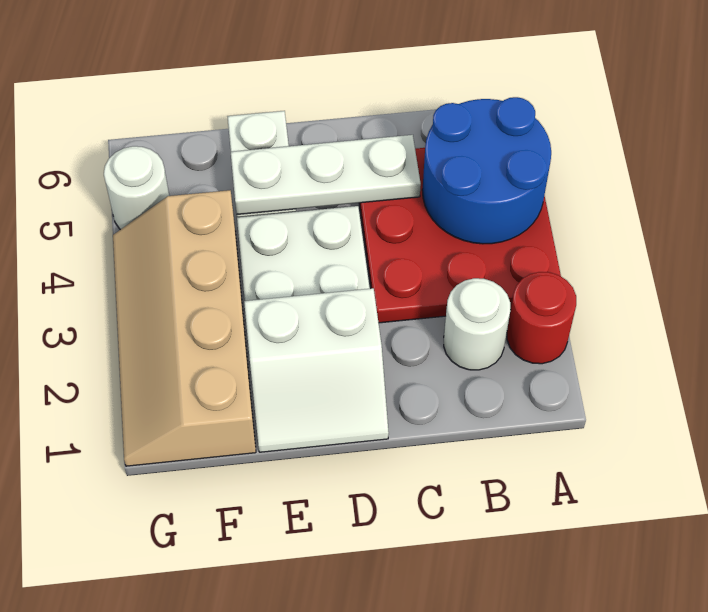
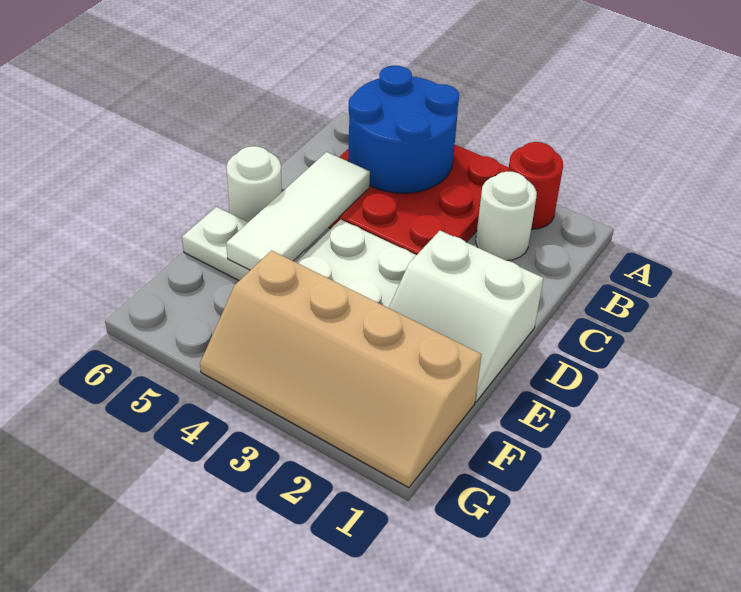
white plate C5:E5 level 2 -> white tile C5:E5 level 2
white slope D1:E2 level 1 top 2 -> white slope D1:E2 level 1 top D
white round brick G5 level 1 -> white round brick D6 level 1

